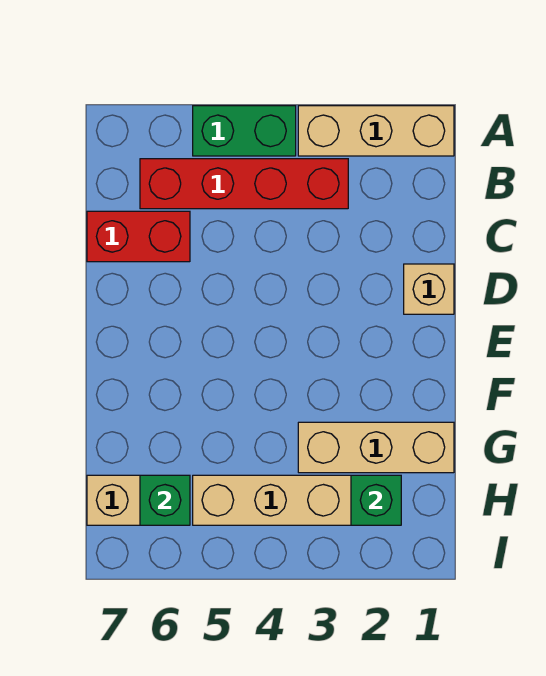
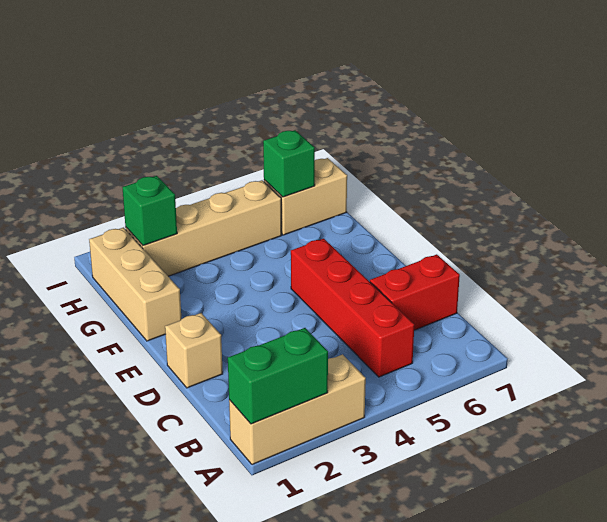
green brick A4:A5 level 1 -> green brick A1:A2 level 2
red brick B3:B6 level 1 -> red brick B5:E5 level 1
tan brick G1:G3 level 1 -> tan brick F1:H1 level 1

